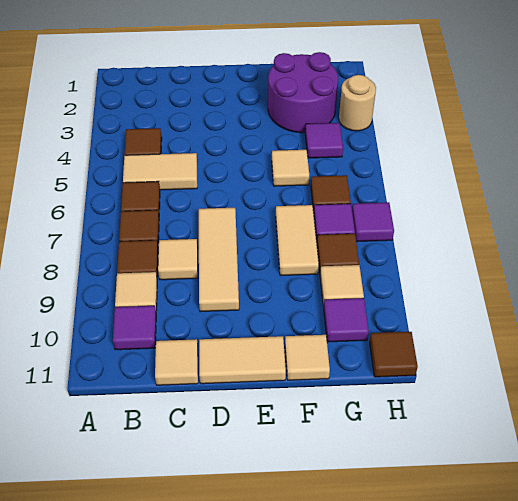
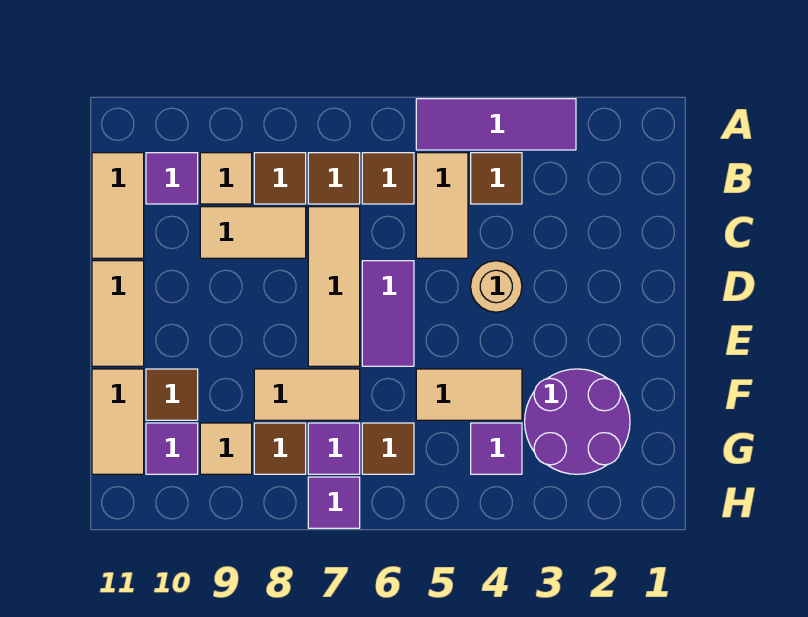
none -> purple tile A3:A5 level 1
tan tile C8 level 1 -> tan tile C8:C9 level 1
tan tile C11 level 1 -> tan tile B11:C11 level 1
none -> purple tile D6:E6 level 1
tan tile D7:D9 level 1 -> tan tile C7:E7 level 1
tan tile F5 level 1 -> tan tile F4:F5 level 1
tan tile F11 level 1 -> tan tile F11:G11 level 1
tan round brick H3 level 1 -> tan round brick D4 level 1
brown tile H11 level 1 -> brown tile F10 level 1

